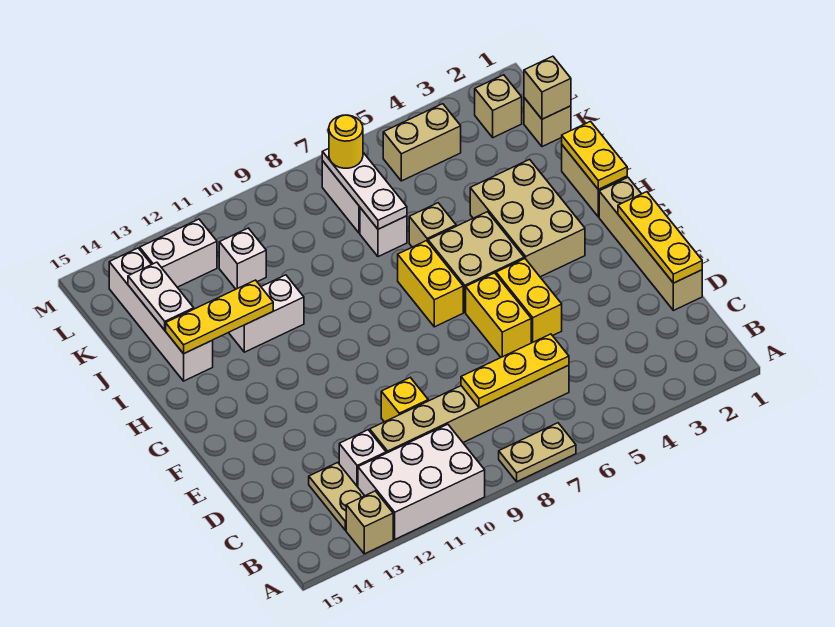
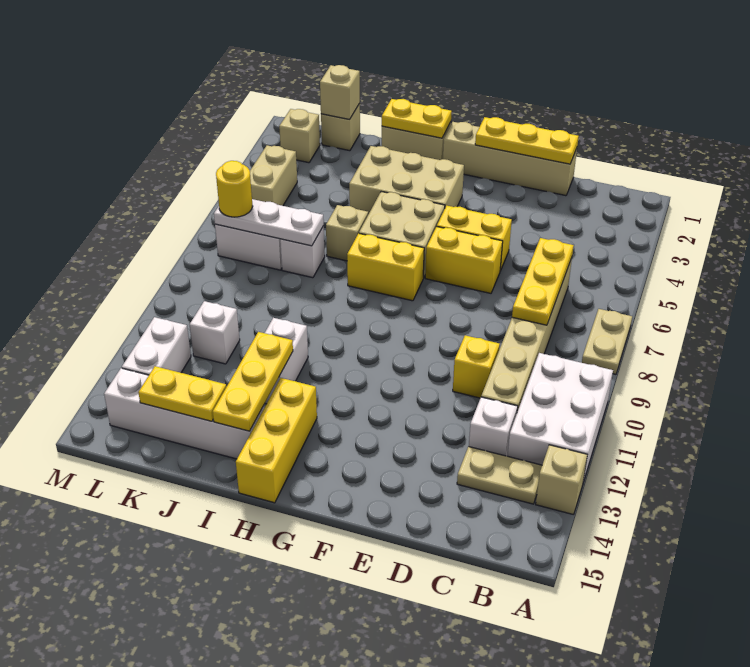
none -> yellow brick H13:H15 level 1
white plate J14:K14 level 2 -> yellow plate J14:K14 level 2

